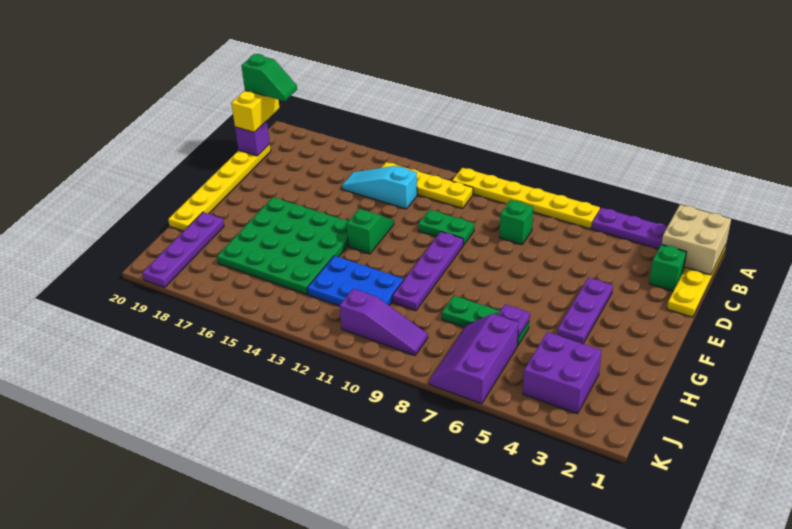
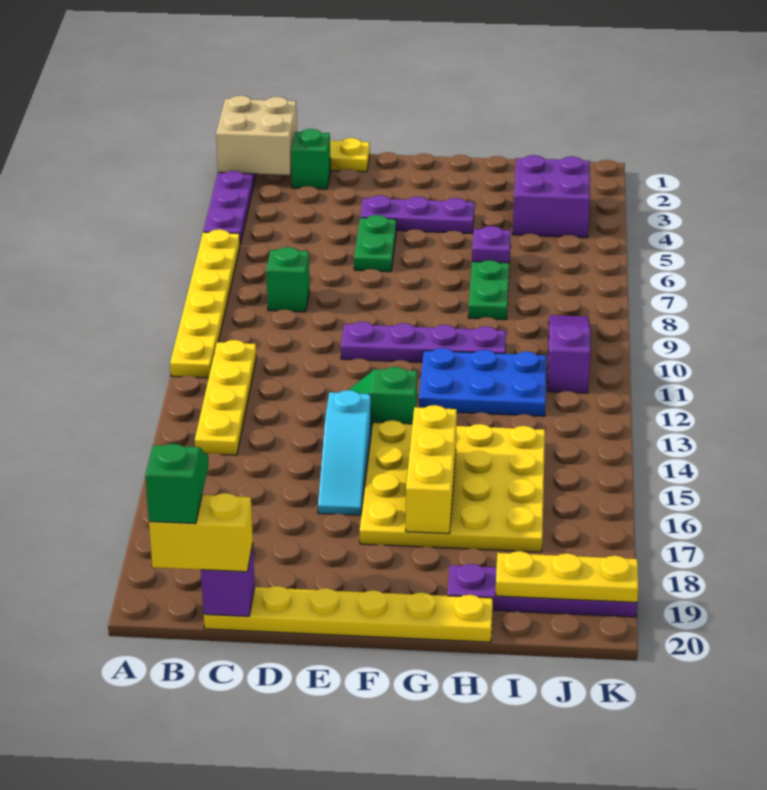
cyan slope C13:C15 level 1 top 13 -> cyan slope E14:E16 level 1 top 14
green plate D10:D11 level 1 -> green plate E5:E6 level 1
green plate F14:I17 level 1 -> yellow plate F14:I17 level 1
none -> yellow brick G15:G17 level 2
blue plate H11:I13 level 1 -> blue plate G11:I12 level 1
purple slope I6:K7 level 1 top 6 -> none
none -> yellow plate I19:K19 level 2

